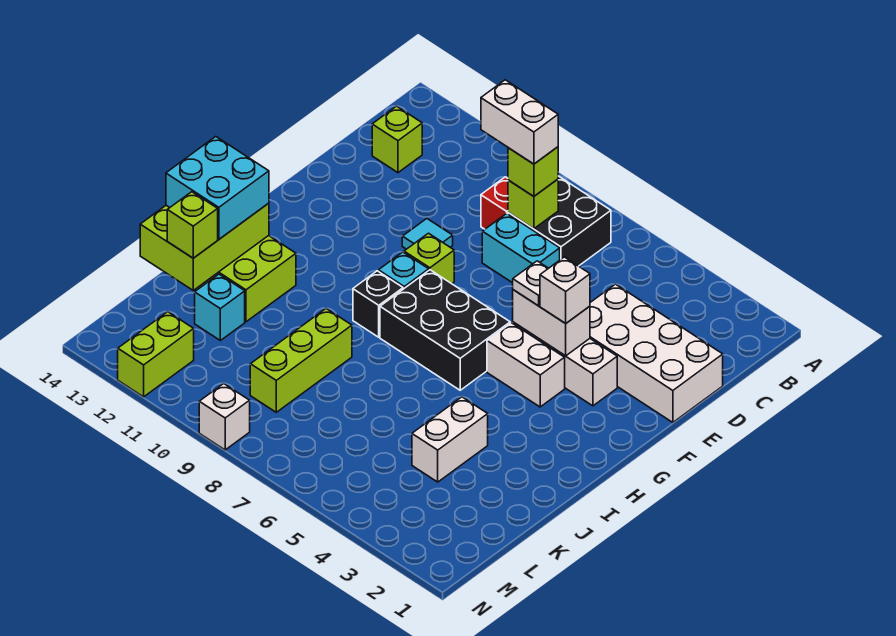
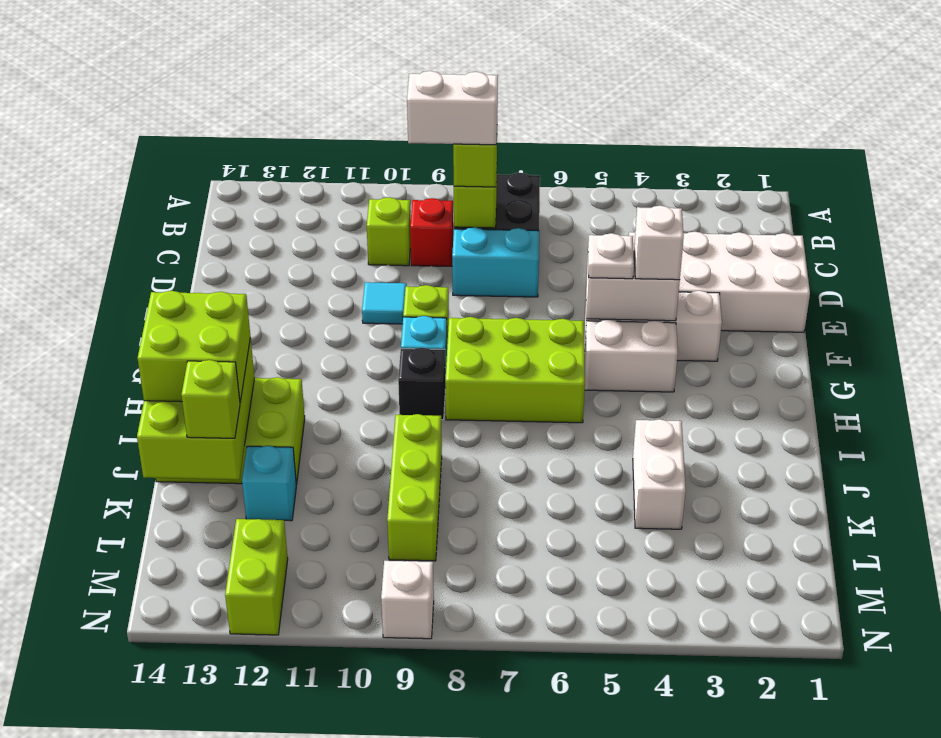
lime brick C13 level 1 -> lime brick C10 level 1
black brick G6:H8 level 1 -> lime brick G6:H8 level 1
cyan brick I13:J14 level 3 -> lime brick I13:J14 level 3

